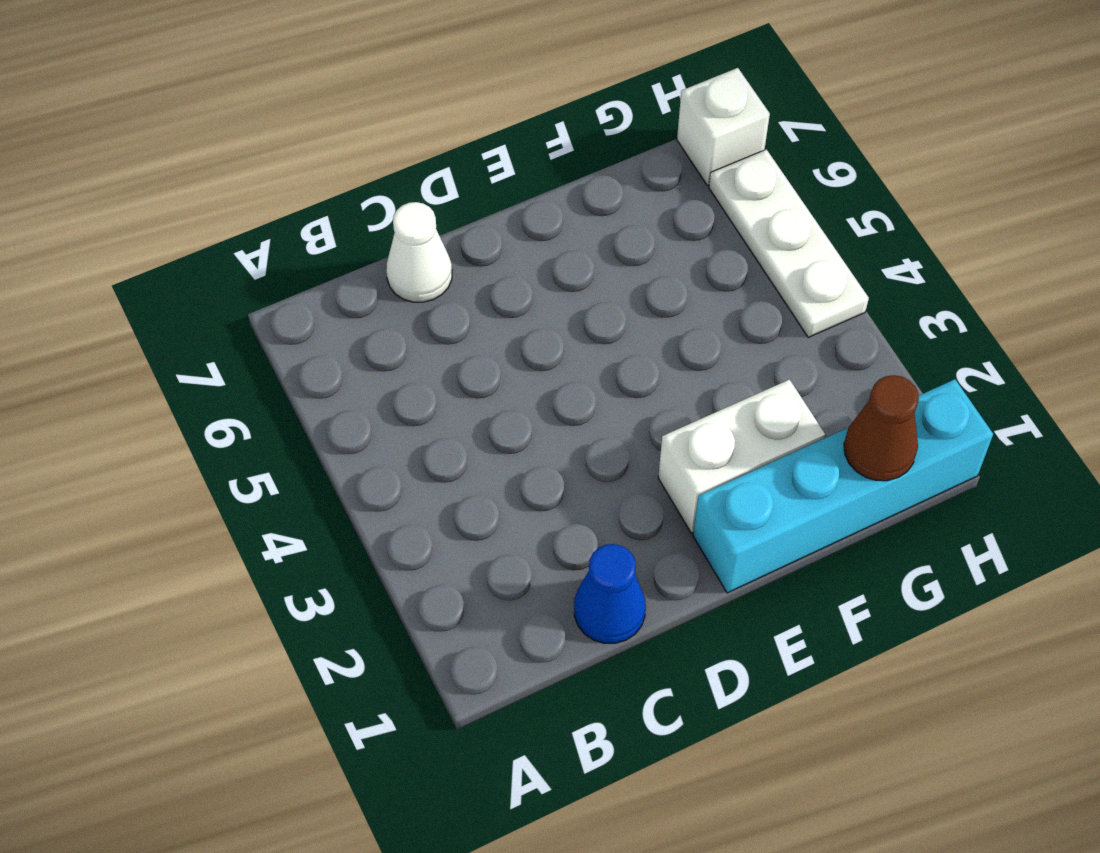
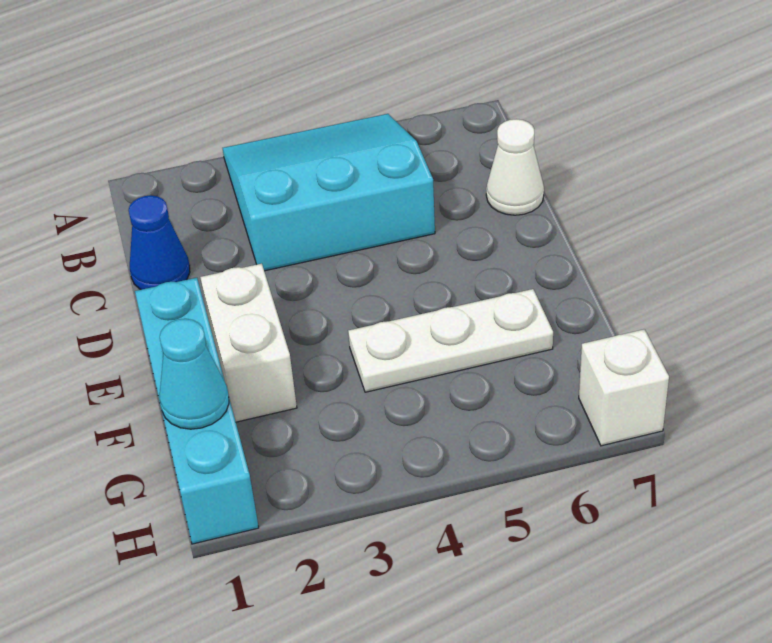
none -> cyan slope A3:C5 level 1 top C
brown cone G1 level 2 -> cyan cone G1 level 2
white plate H4:H6 level 1 -> white plate F4:F6 level 1

